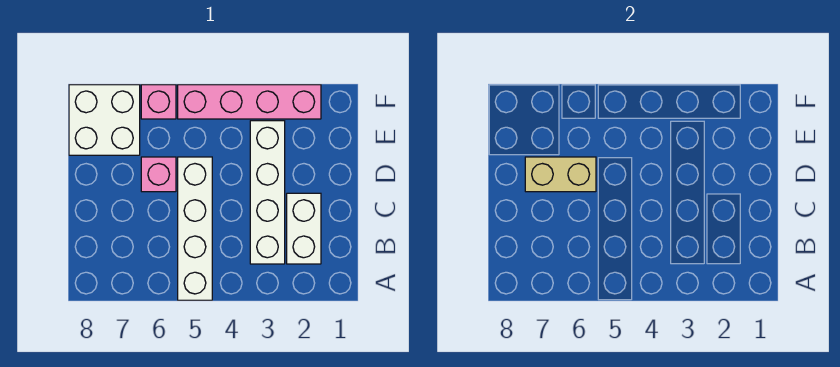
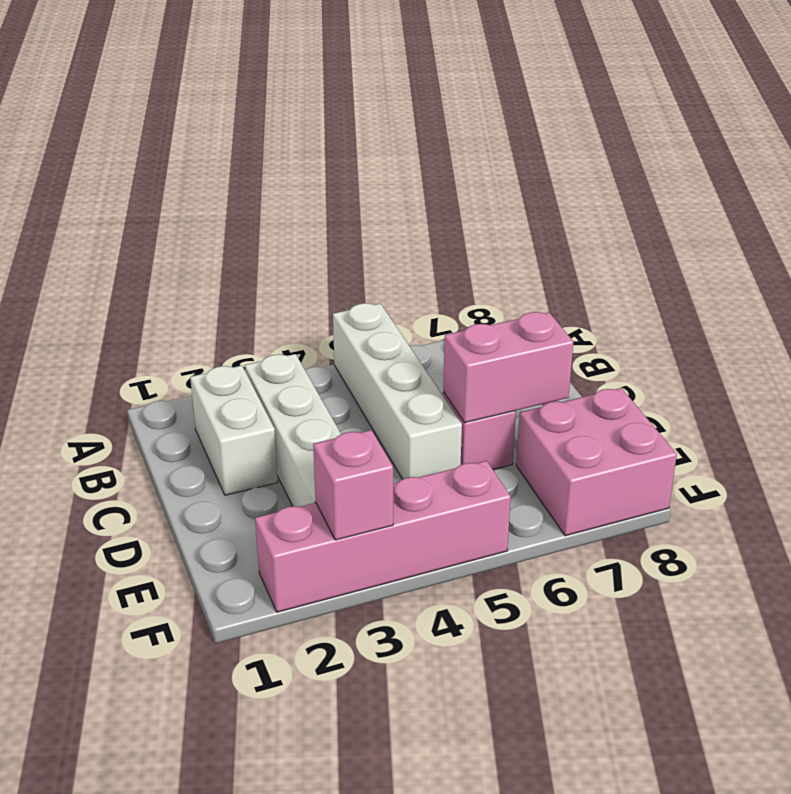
tan brick D6:D7 level 2 -> pink brick D6:D7 level 2
white brick E7:F8 level 1 -> pink brick E7:F8 level 1
pink brick F6 level 1 -> pink brick F3 level 2

